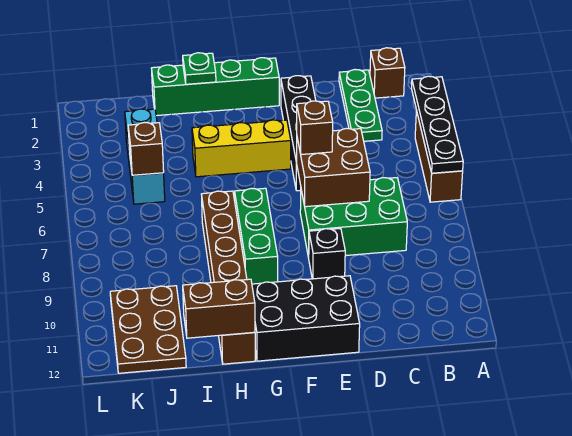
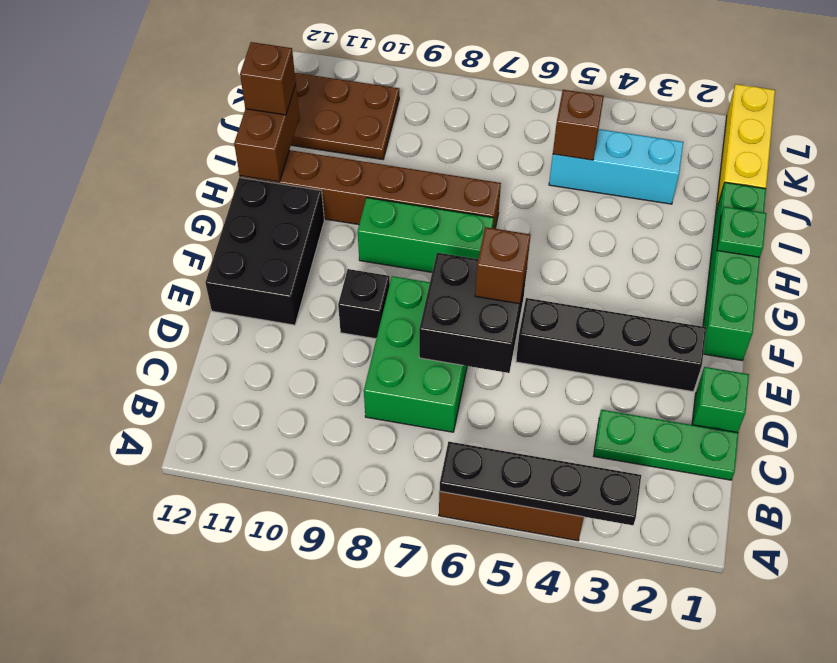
brown brick B1 level 1 -> brown brick I12 level 3
none -> green brick D1 level 1
brown brick D6:E7 level 2 -> black brick D6:E7 level 2
yellow brick F4:H4 level 1 -> yellow brick J1:L1 level 1

